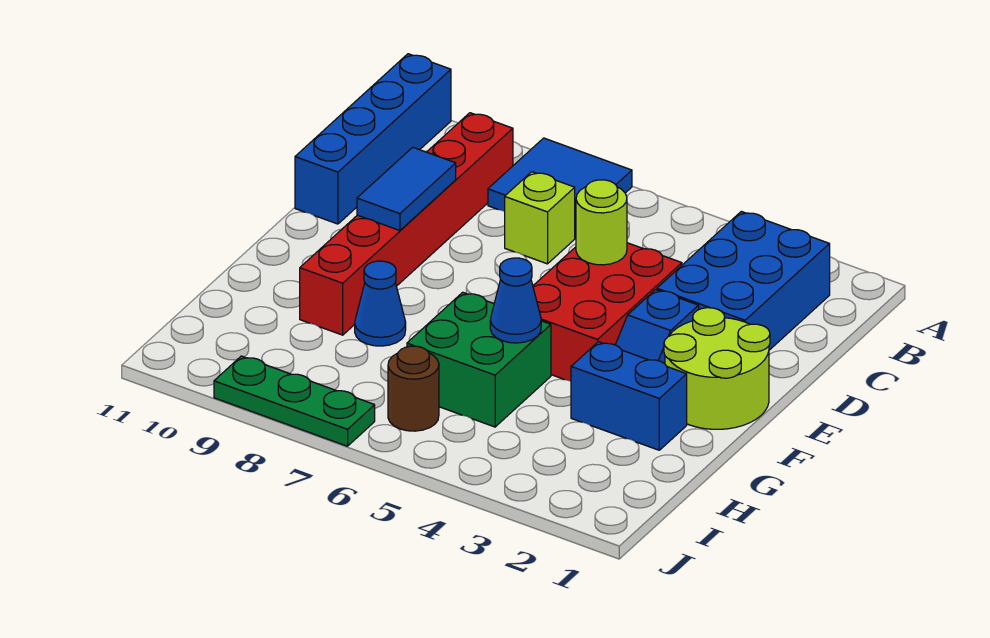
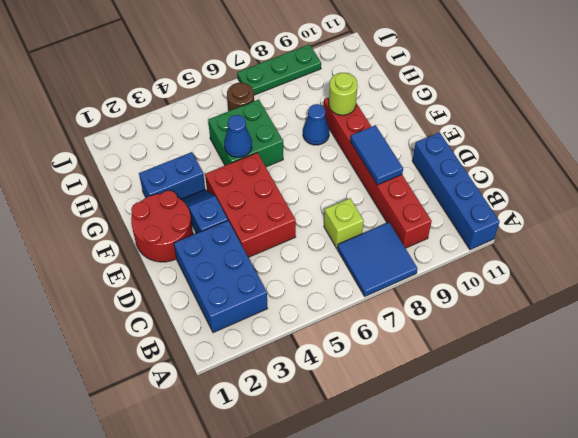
lime round brick D5 level 2 -> lime round brick G9 level 2
lime round brick E1:F2 level 1 -> red round brick E1:F2 level 1

